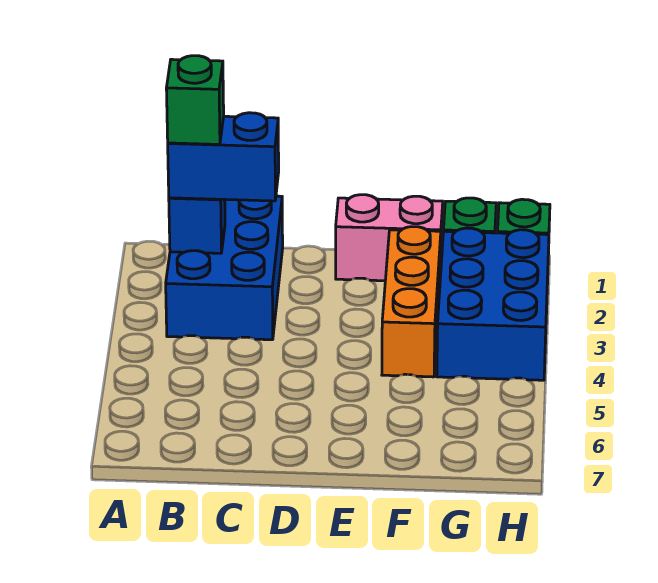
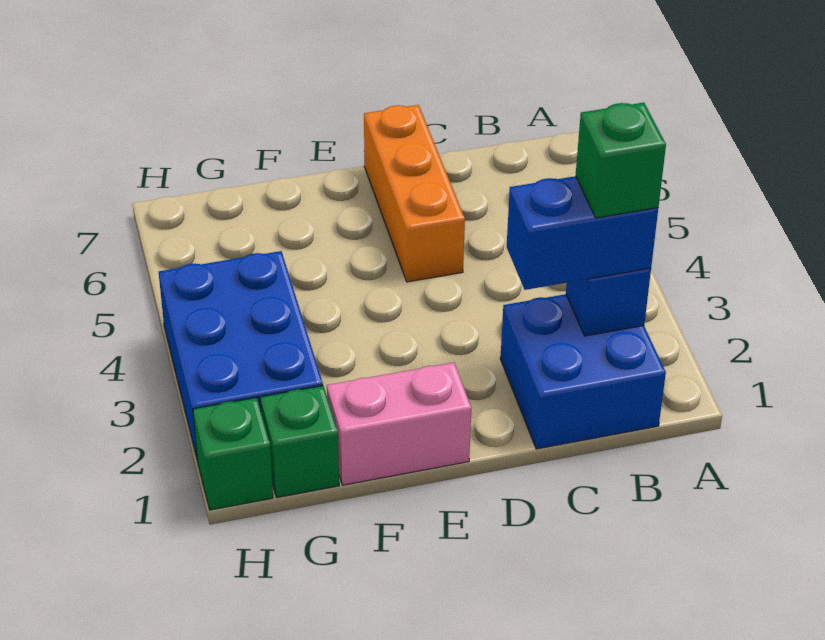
blue brick B1:C3 level 1 -> blue brick B1:C2 level 1
orange brick F2:F4 level 1 -> orange brick D5:D7 level 1

